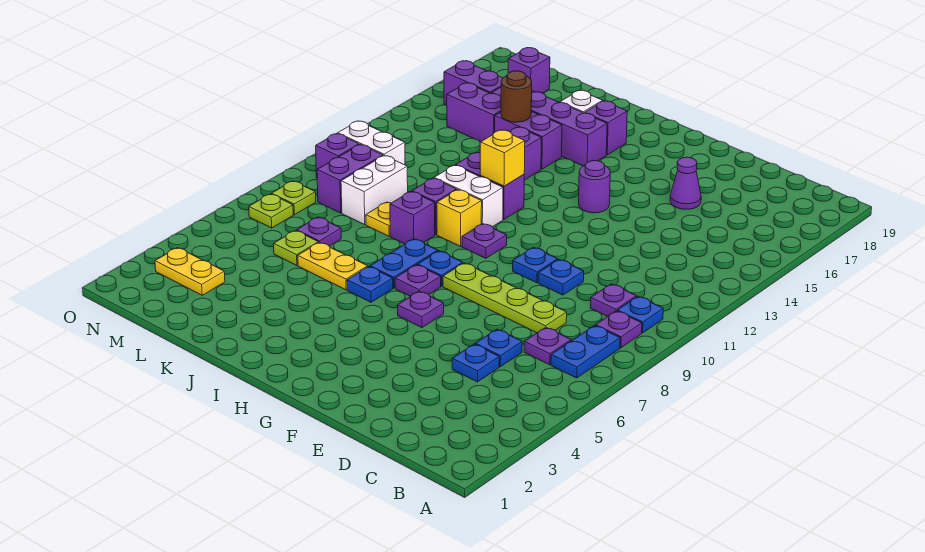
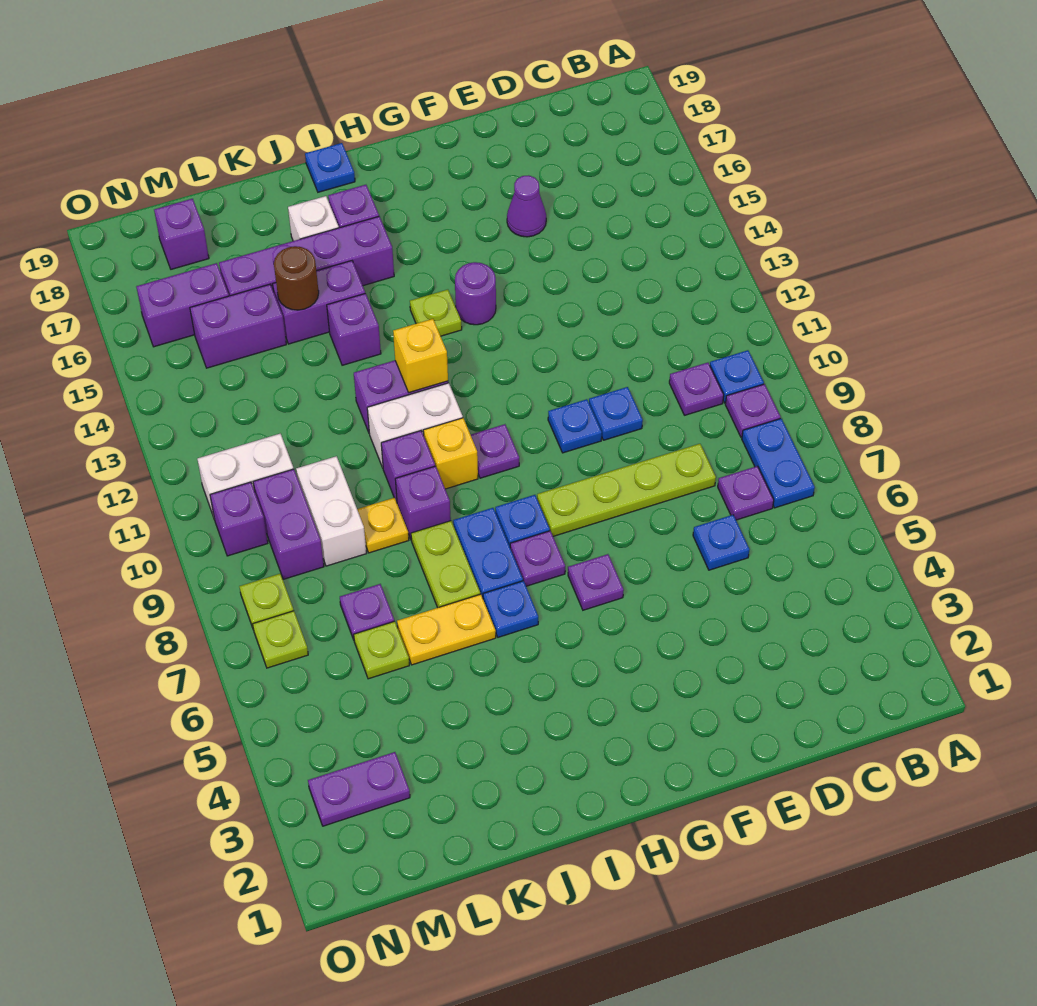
blue plate D5 level 1 -> blue plate I19 level 1
none -> lime plate H14 level 1
none -> lime plate J7:J8 level 1
yellow plate M3:N3 level 1 -> purple plate M3:N3 level 1

